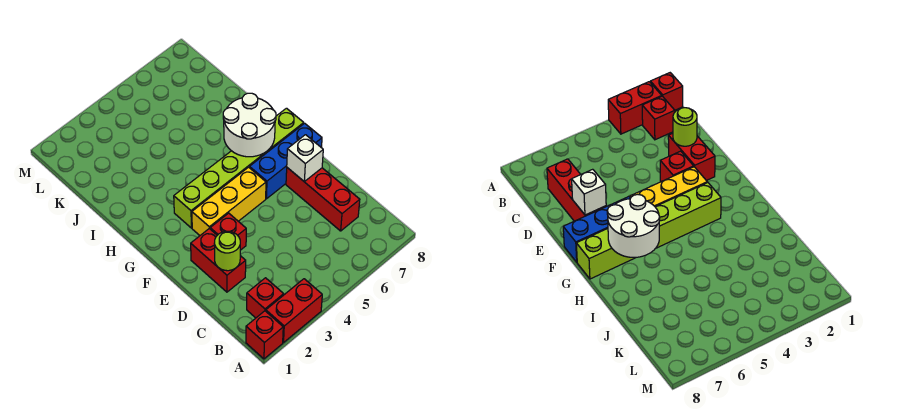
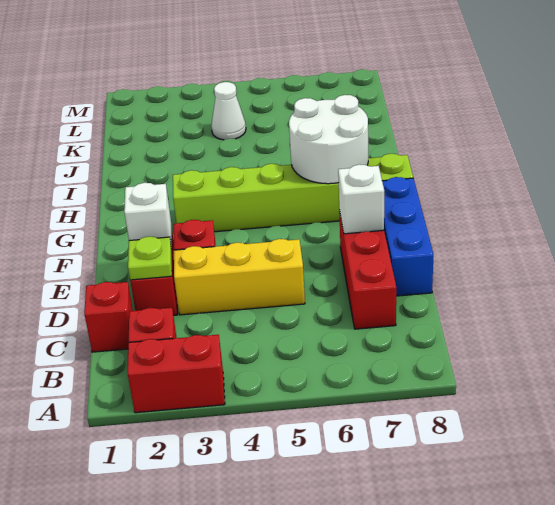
red brick A1 level 1 -> red brick C1 level 1
lime round brick D2 level 2 -> lime plate D2 level 2
none -> white brick E2 level 2
yellow brick F3:F5 level 1 -> yellow brick D3:D5 level 1
blue brick F6:F8 level 1 -> blue brick D8:F8 level 1
none -> white cone K4 level 1

